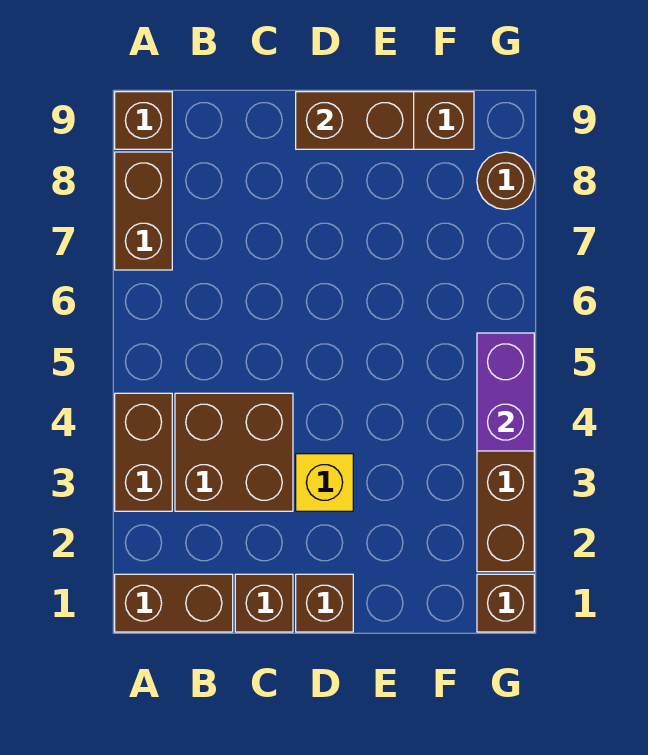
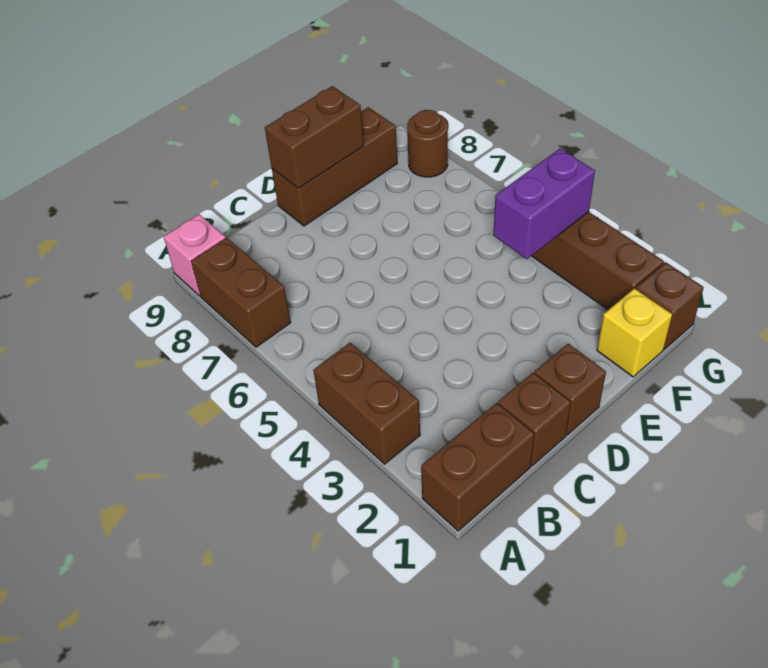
brown brick A9 level 1 -> pink brick A9 level 1
brown brick B3:C4 level 1 -> none
yellow brick D3 level 1 -> yellow brick F1 level 1
purple brick G4:G5 level 2 -> purple brick F4:G4 level 2

